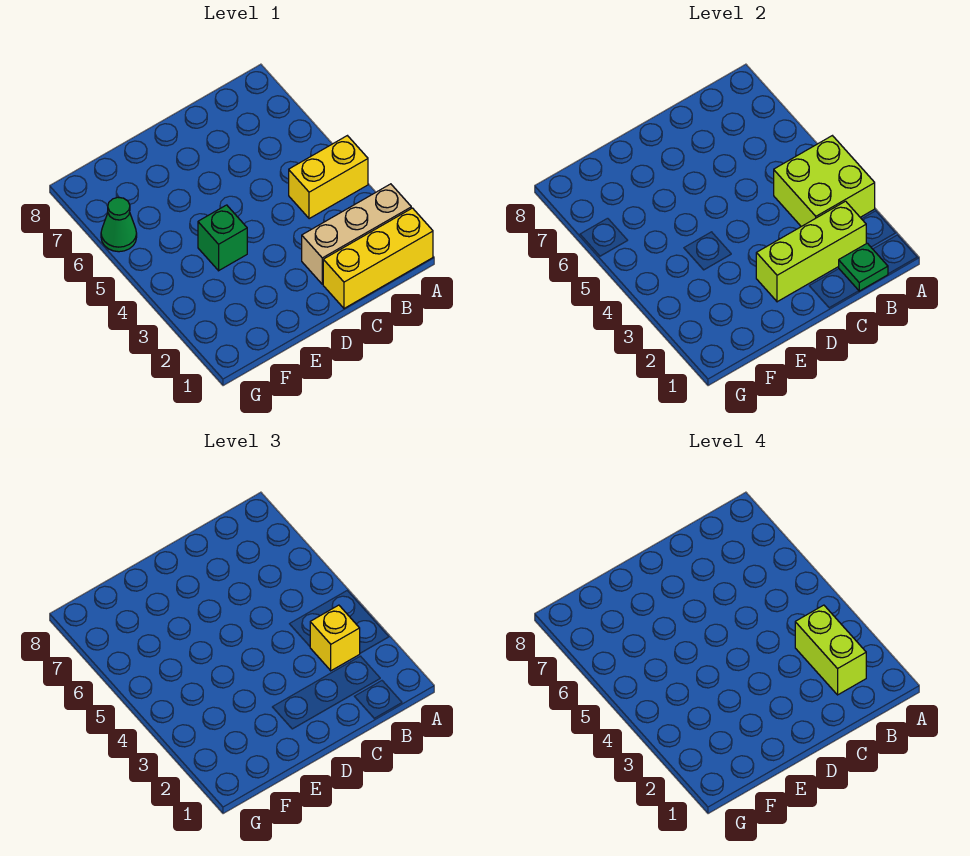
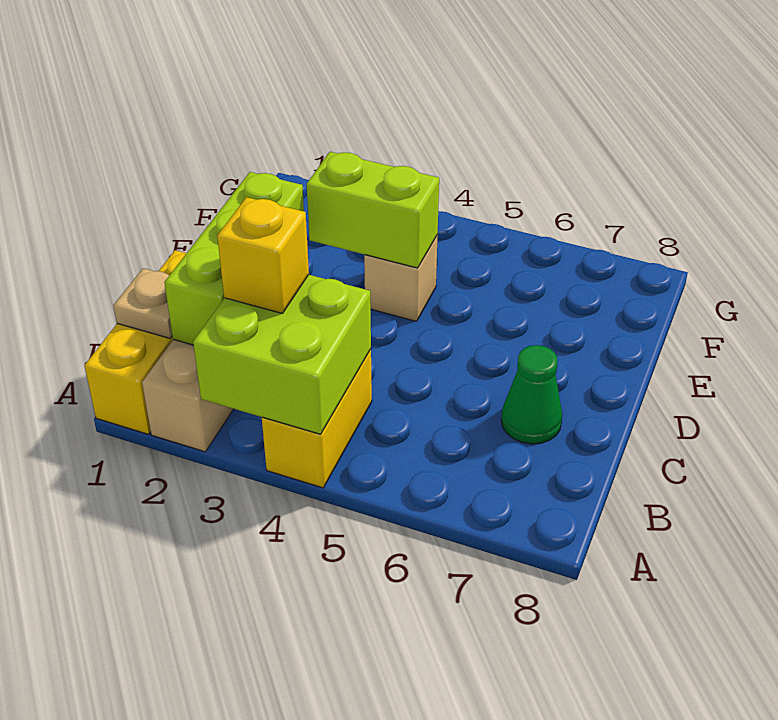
green plate B1 level 2 -> tan plate B1 level 2
lime brick B2:B3 level 4 -> lime brick E3:E4 level 2
green brick E4 level 1 -> tan brick E4 level 1
green cone G6 level 1 -> green cone C7 level 1

